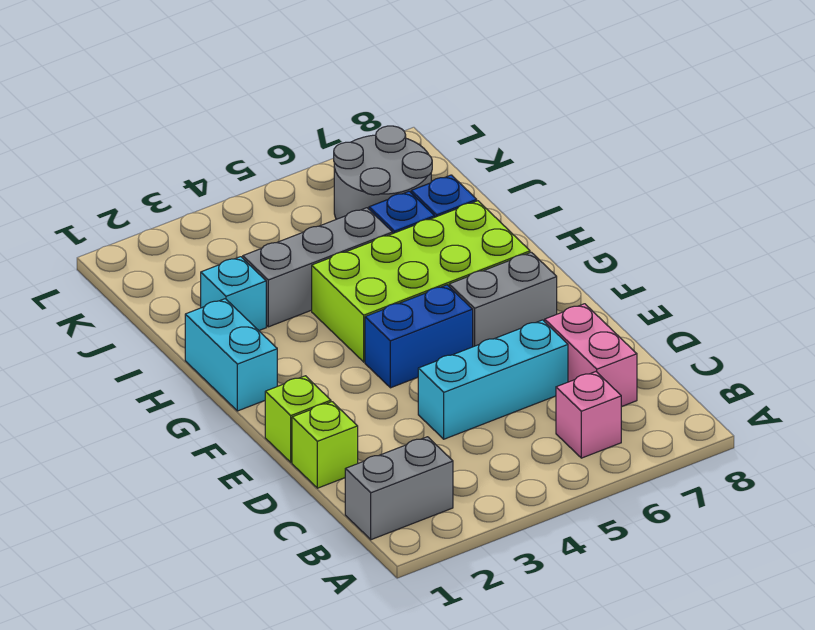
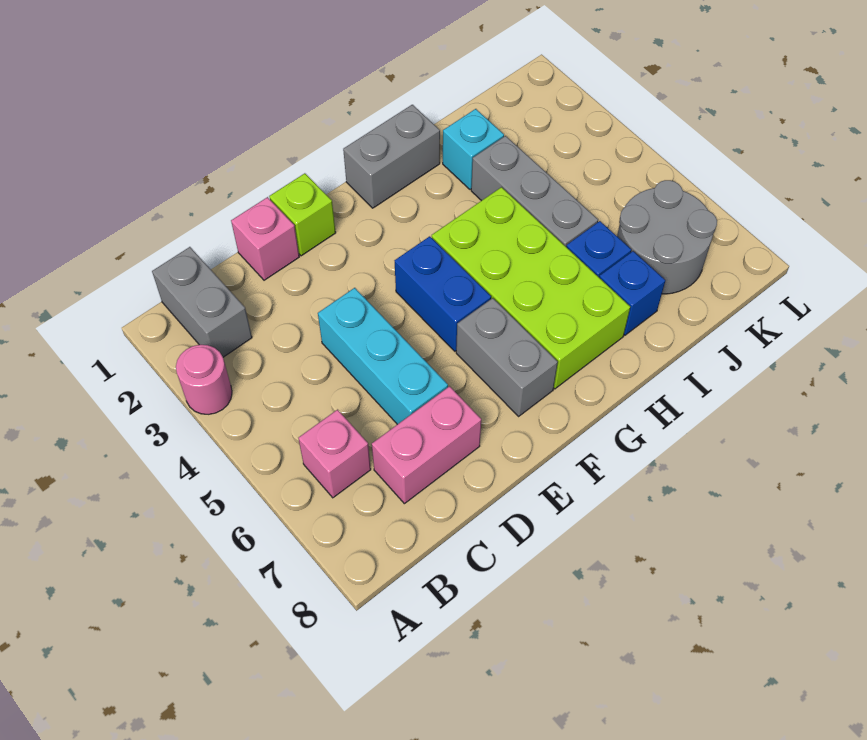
none -> pink round brick A3 level 1
lime brick D1 level 1 -> pink brick D1 level 1
cyan brick G1:H1 level 1 -> grey brick G1:H1 level 1

